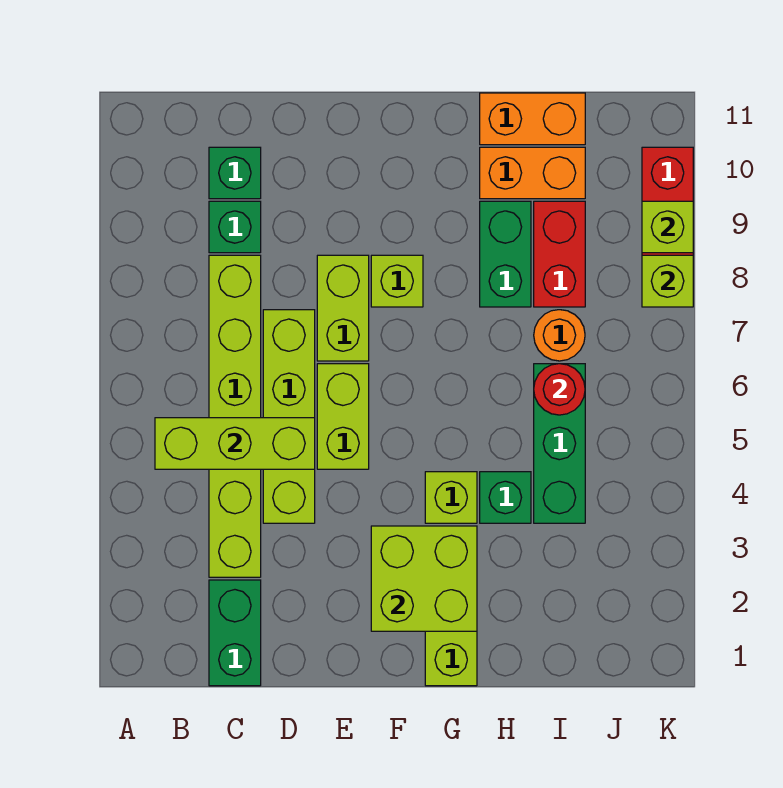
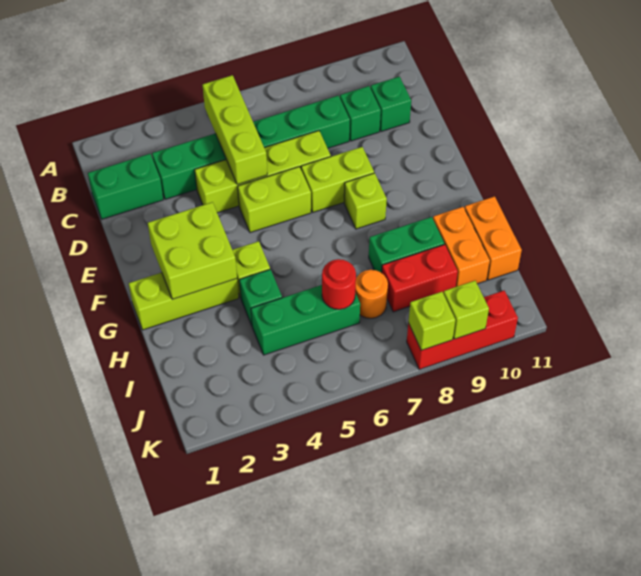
lime brick C3:C8 level 1 -> green brick C3:C8 level 1

